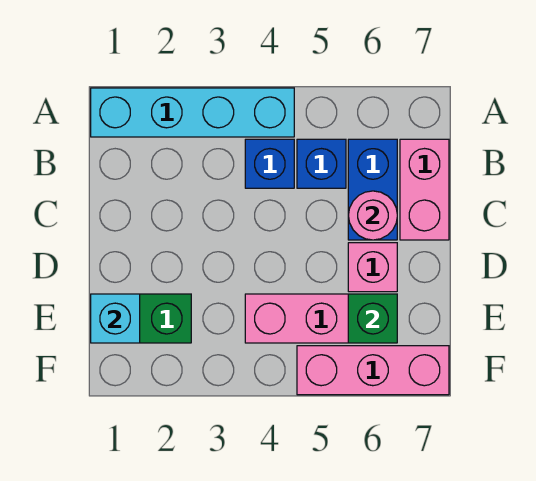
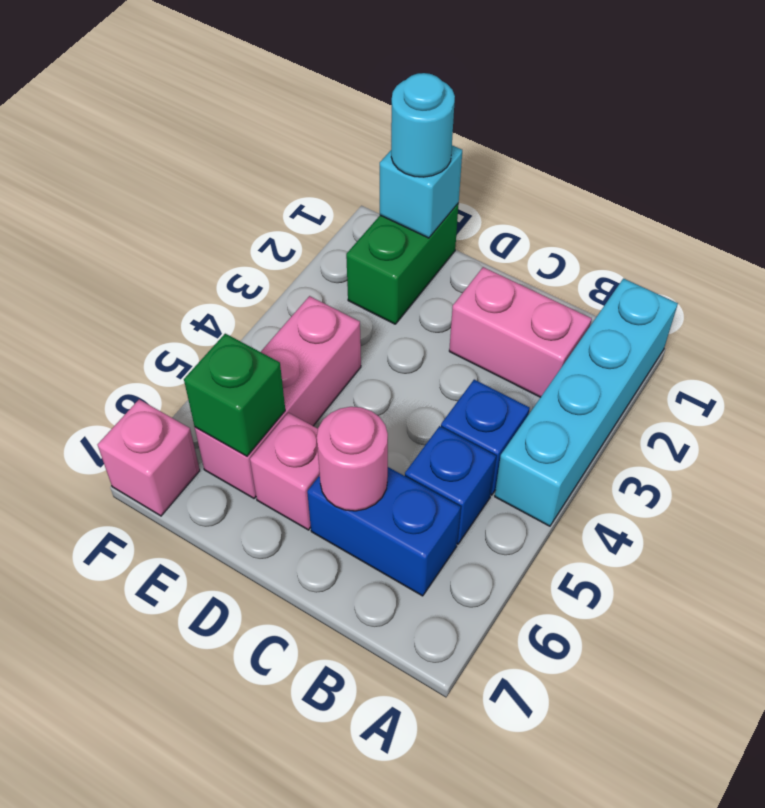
pink brick B7:C7 level 1 -> pink brick B2:C2 level 1
none -> cyan round brick E1 level 3
pink brick F5:F7 level 1 -> pink brick F7 level 1

